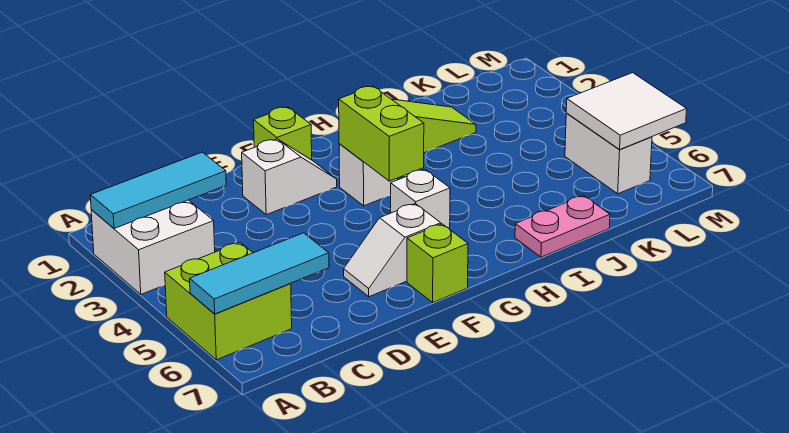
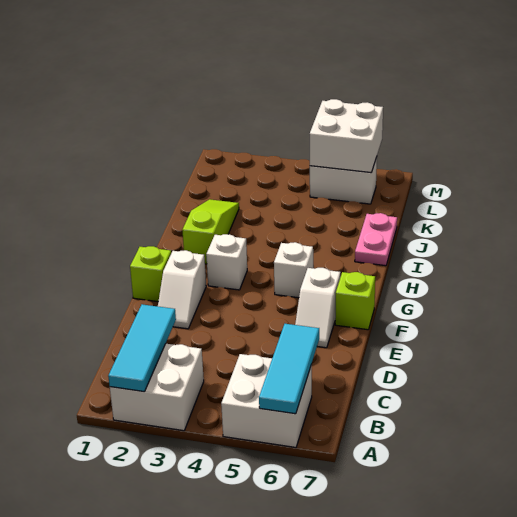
lime brick A5:B6 level 1 -> white brick A5:B6 level 1
white slope E2:F2 level 1 top E -> white slope E2:F2 level 1 top F
lime brick G3:G4 level 2 -> none
white tile L5:M6 level 2 -> white brick L5:M6 level 2

